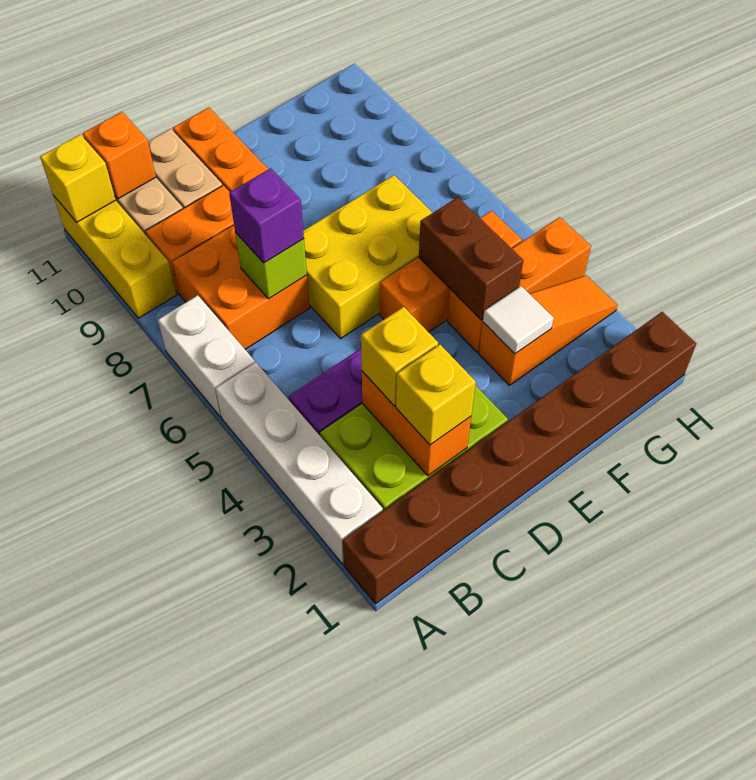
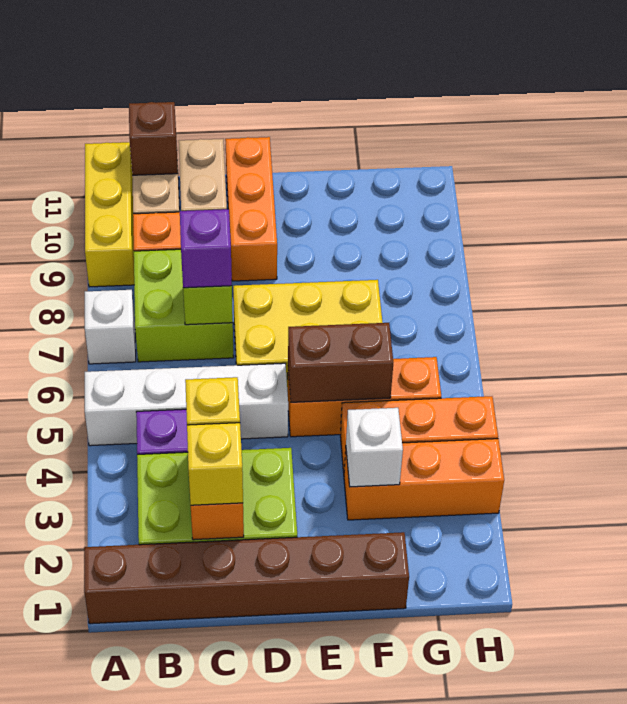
brown brick A1:H1 level 1 -> brown brick A1:F1 level 1
white brick A2:A5 level 1 -> white brick A5:D5 level 1
white brick A6:A7 level 1 -> white brick A7 level 1
yellow brick A11 level 2 -> none
orange brick B7:C8 level 1 -> lime brick B7:C8 level 1
orange brick B11 level 2 -> brown brick B11 level 2
orange slope F3:H3 level 1 top F -> orange brick F3:H3 level 1
white tile F3 level 2 -> white brick F3 level 2
brown brick F4:F5 level 2 -> brown brick E5:F5 level 2

